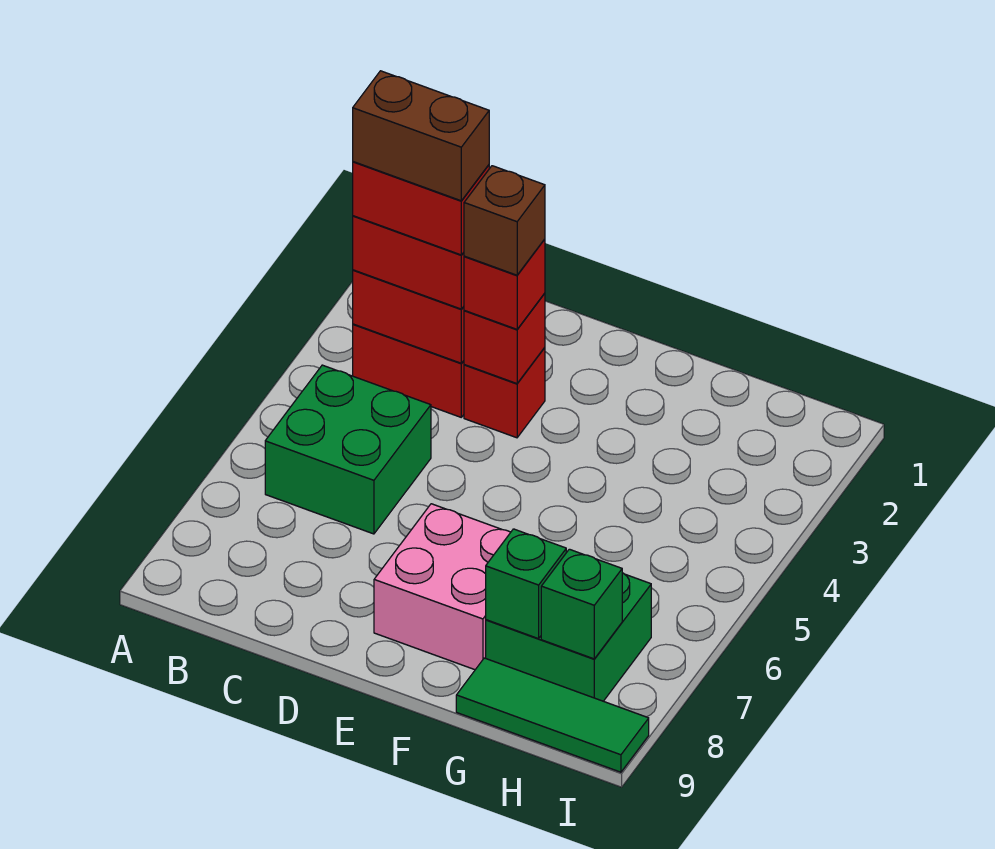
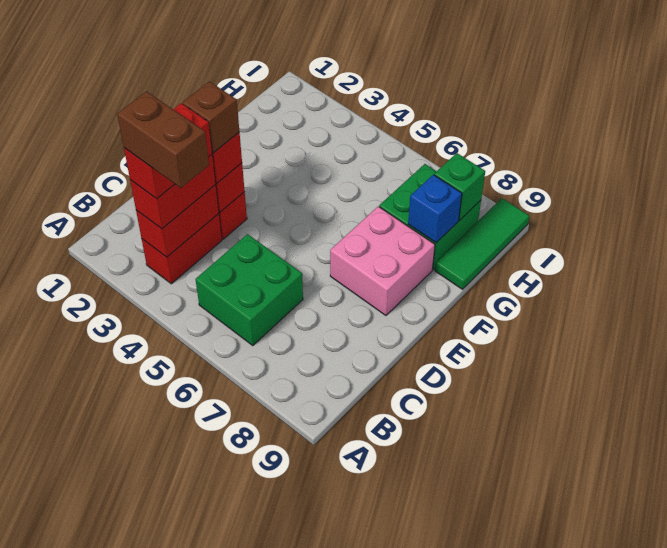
brown brick B3:C3 level 5 -> brown brick B3:B4 level 5
green brick G8 level 2 -> blue brick G8 level 2

